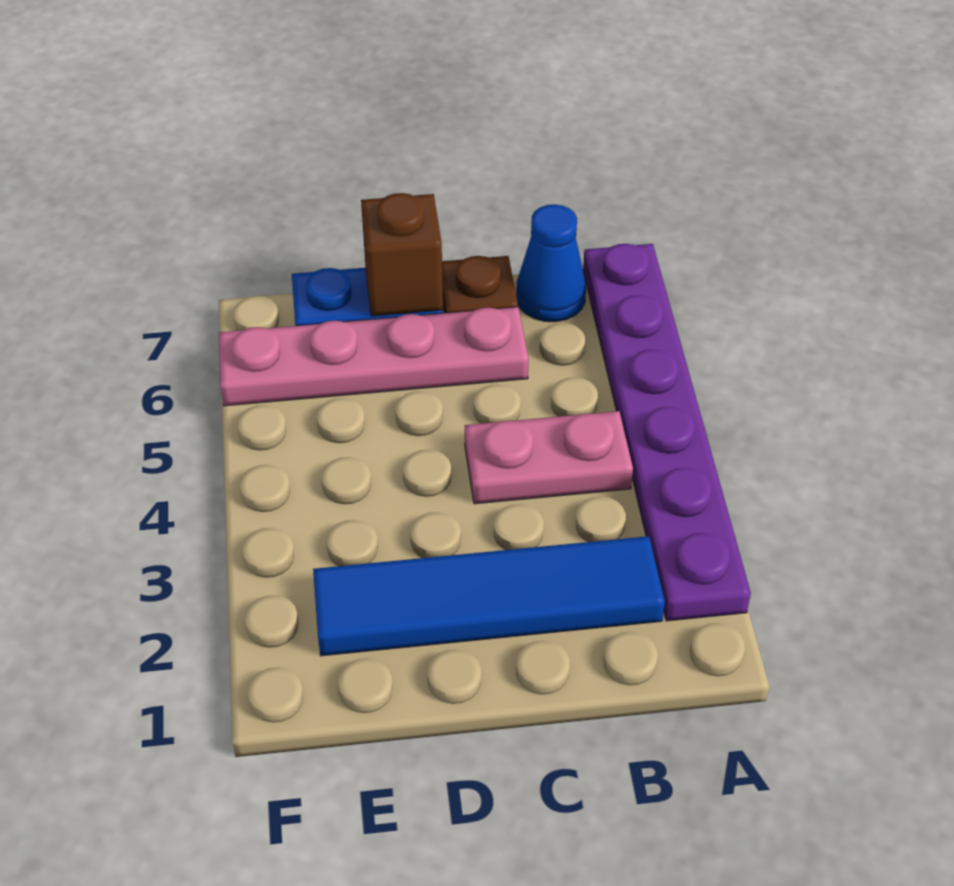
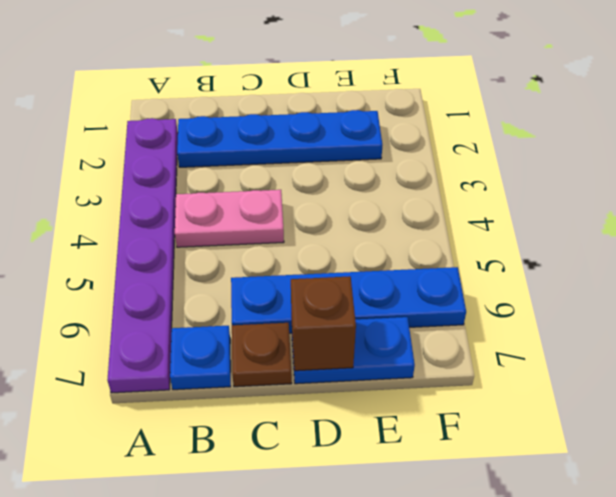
blue tile B2:E2 level 1 -> blue plate B2:E2 level 1
blue cone B7 level 1 -> blue plate B7 level 1
pink plate C6:F6 level 1 -> blue plate C6:F6 level 1

